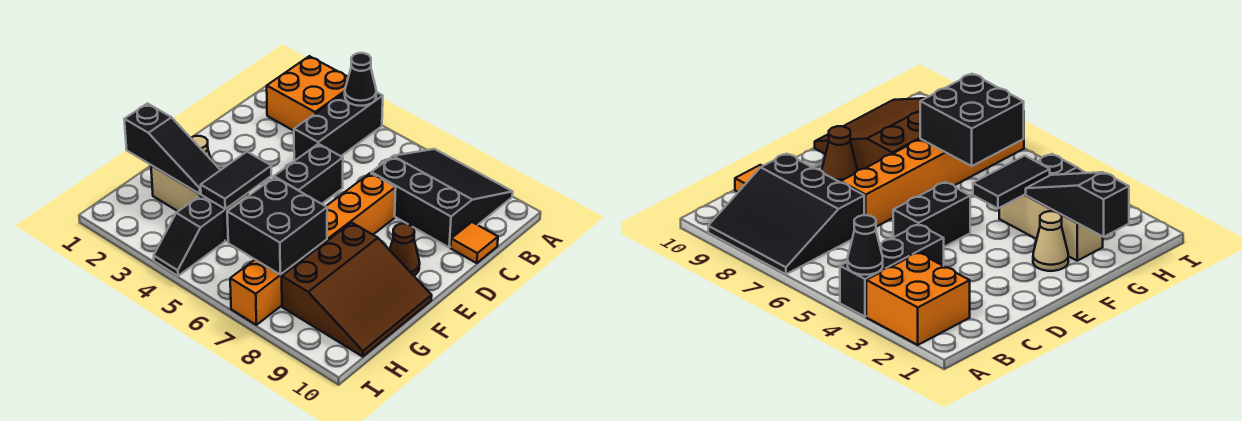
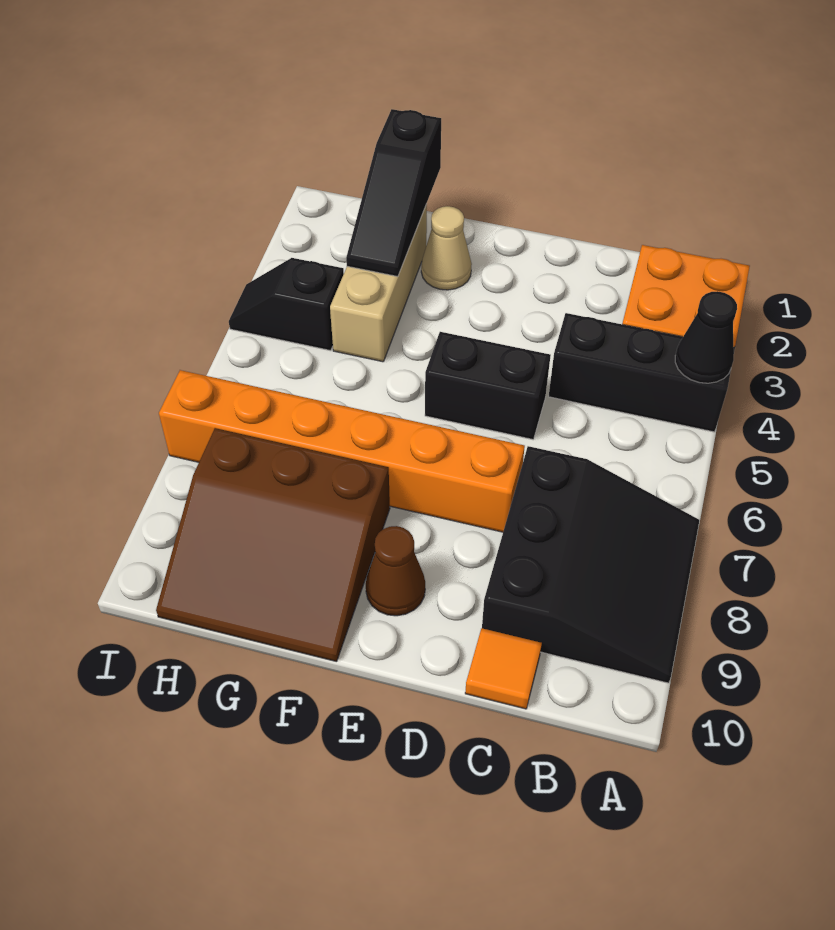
black tile F4:G4 level 2 -> none
black brick G6:H7 level 2 -> none

